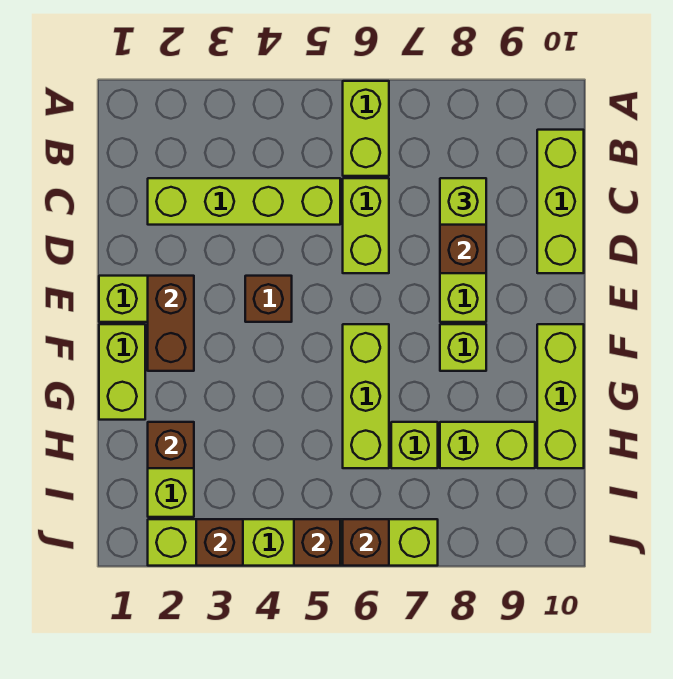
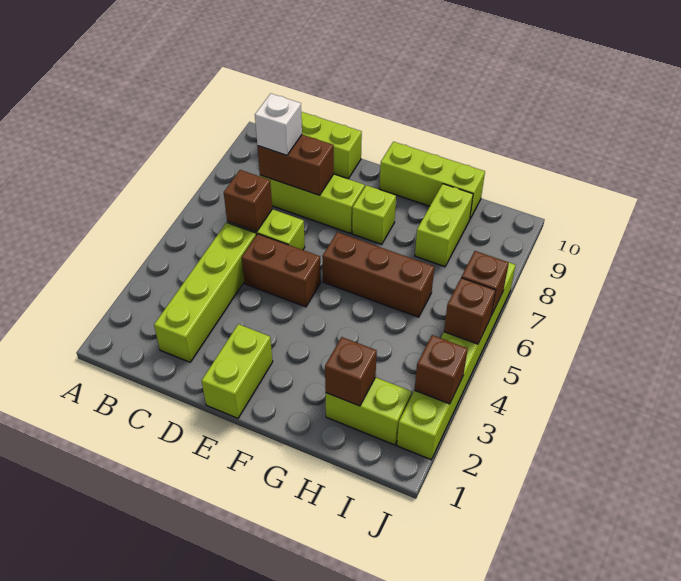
lime brick A6:B6 level 1 -> none
lime brick C8 level 3 -> white brick C8 level 3
brown brick E2:F2 level 2 -> brown brick D5:E5 level 1
brown brick E4 level 1 -> brown brick C6 level 2
lime brick F1:G1 level 1 -> none
lime brick F6:H6 level 1 -> brown brick F6:H6 level 1
lime brick H7 level 1 -> none

